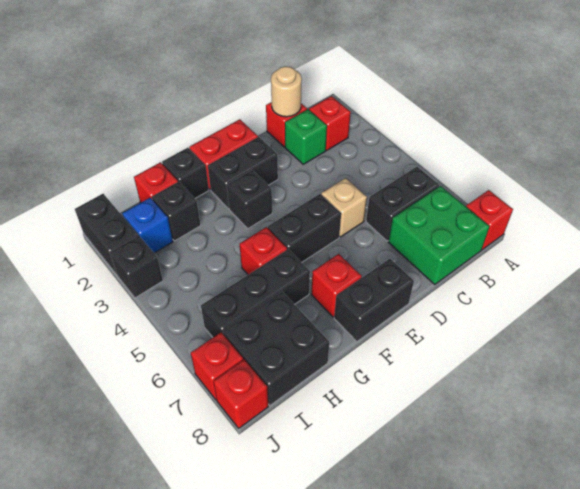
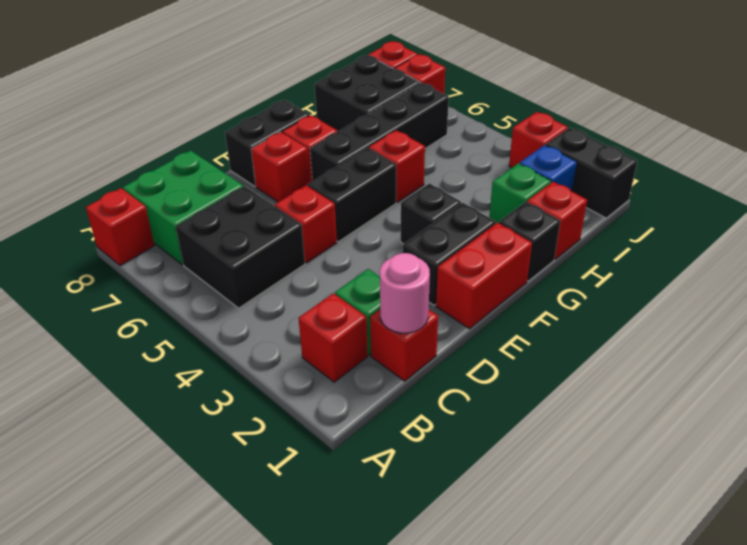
black brick B6:C6 level 1 -> black brick B5:C6 level 1
tan round brick C1 level 2 -> pink round brick C1 level 2
tan brick D5 level 1 -> red brick D5 level 1
none -> red brick E7 level 1
black brick G6:I6 level 1 -> black brick F6:I6 level 1
black brick H2 level 1 -> green brick H2 level 1
black brick J3 level 1 -> red brick J3 level 1

